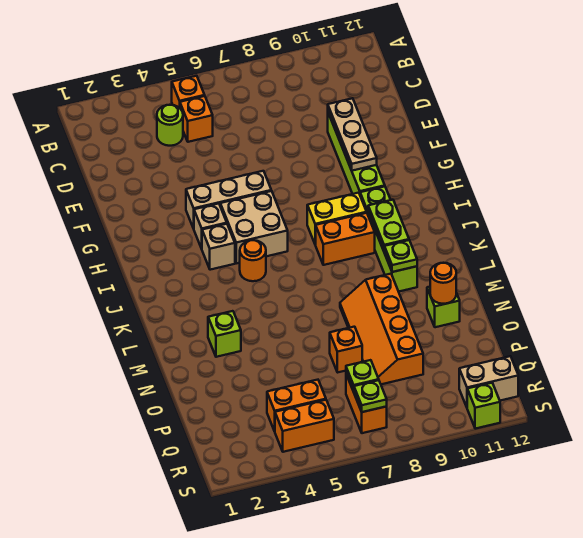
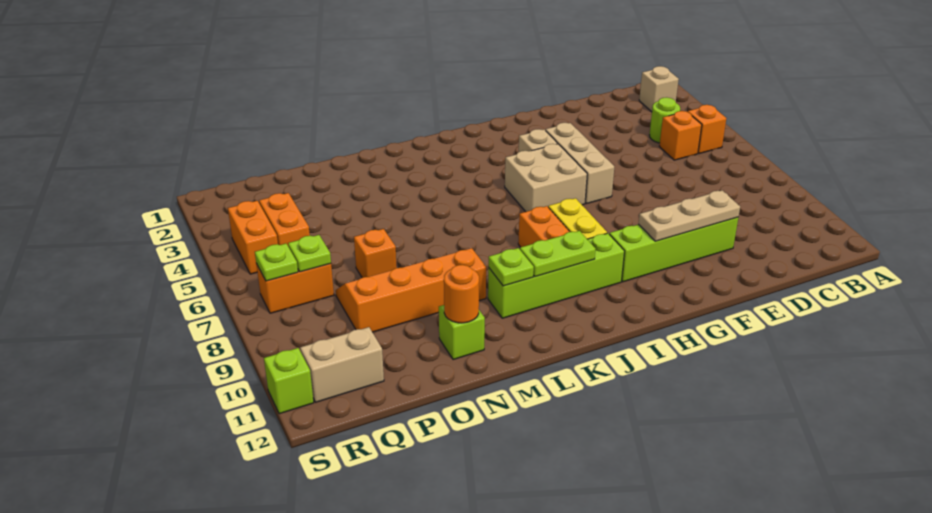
tan brick I4 level 1 -> tan brick B2 level 1
orange round brick J5 level 1 -> none
lime brick M3 level 1 -> none
tan brick R11:R12 level 1 -> tan brick Q11:R11 level 1

